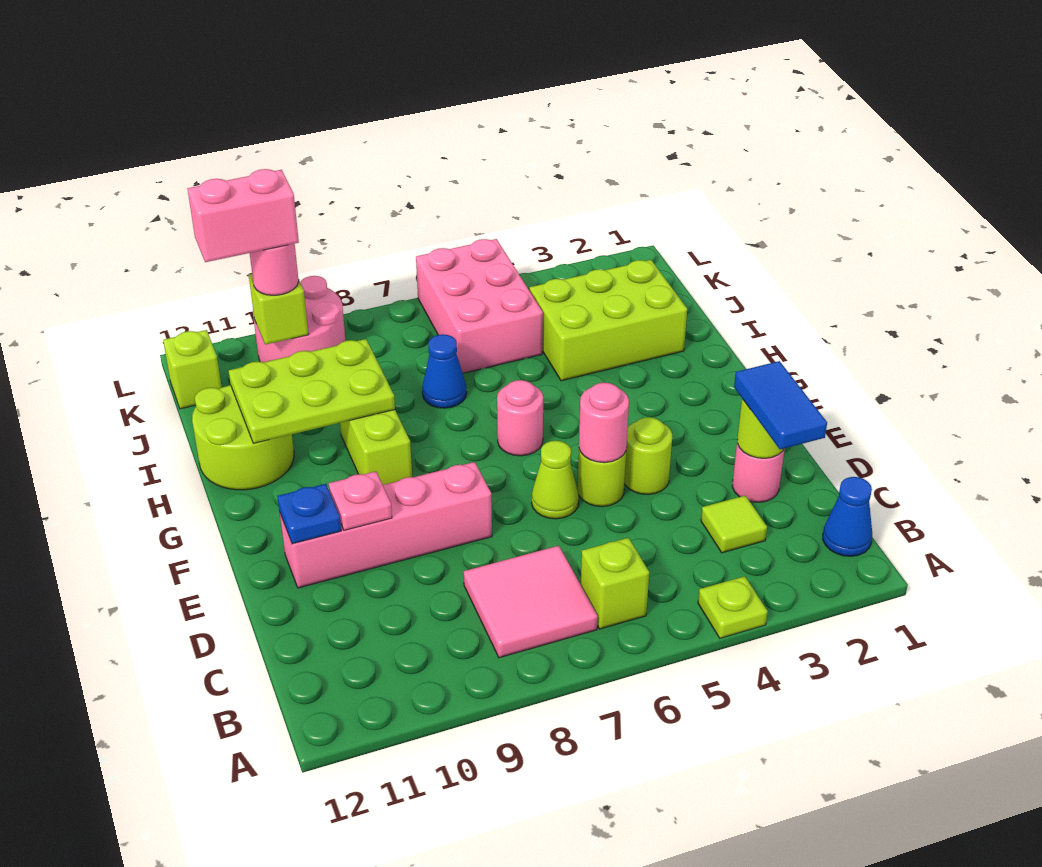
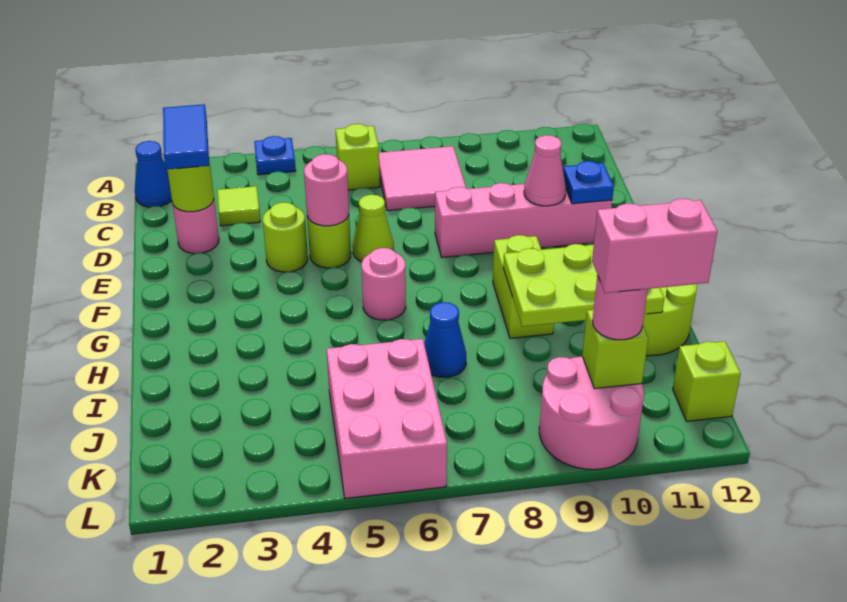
lime plate A4 level 1 -> blue plate A4 level 1
pink plate E10 level 2 -> pink cone E10 level 2
lime brick I2:J4 level 1 -> none

